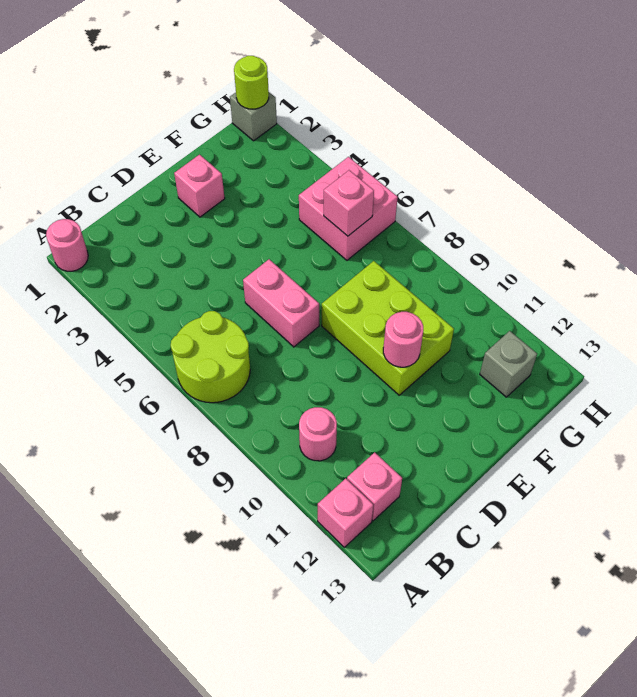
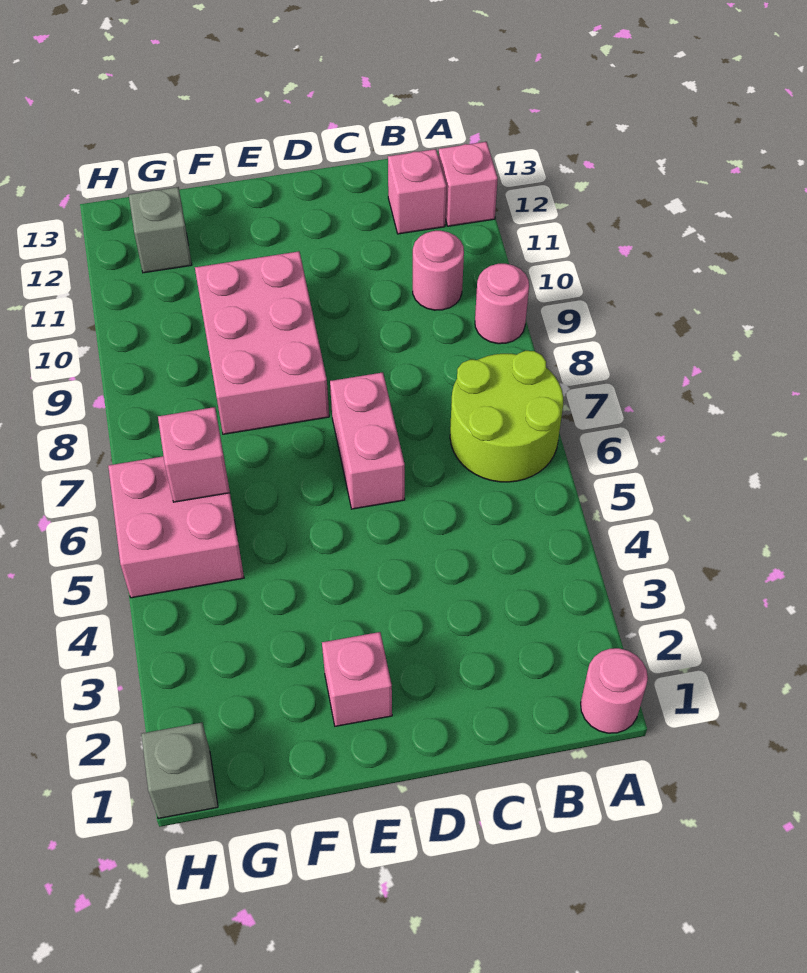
lime brick E8:F10 level 1 -> pink brick E8:F10 level 1
pink round brick E10 level 2 -> pink round brick A9 level 1
lime round brick H1 level 2 -> none

